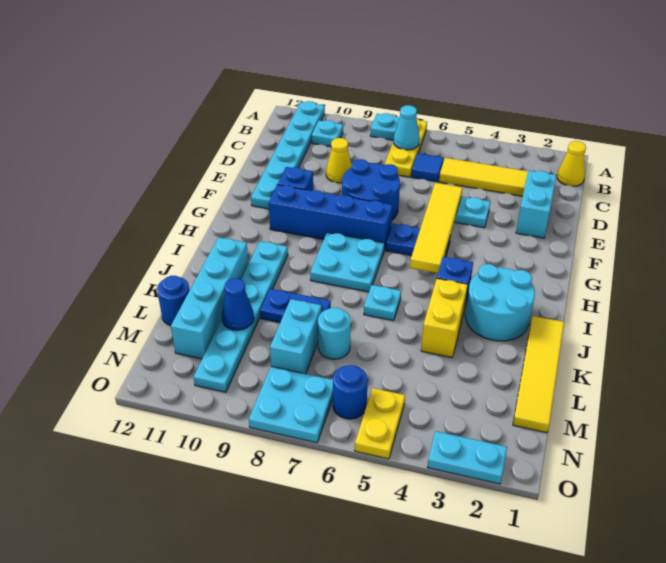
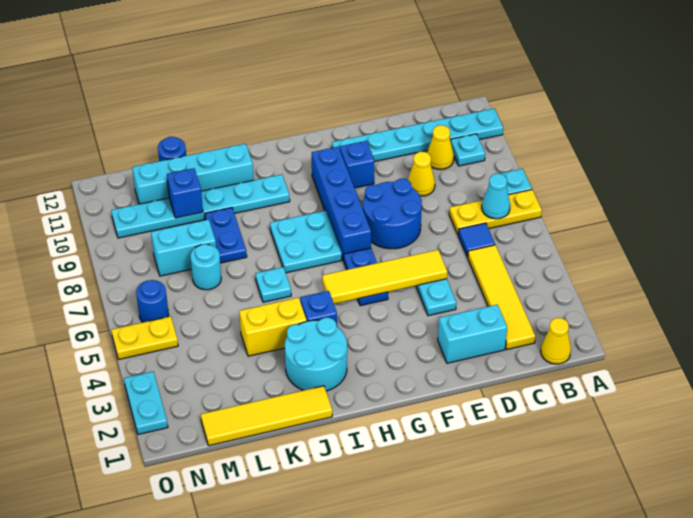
none -> yellow cone C10 level 1
blue cone L10 level 2 -> blue brick L10 level 2
cyan plate N7:O8 level 1 -> none

